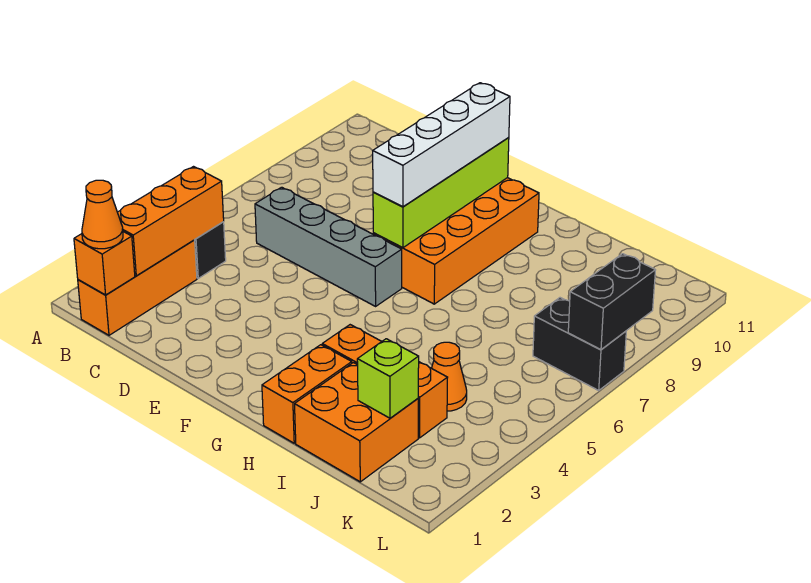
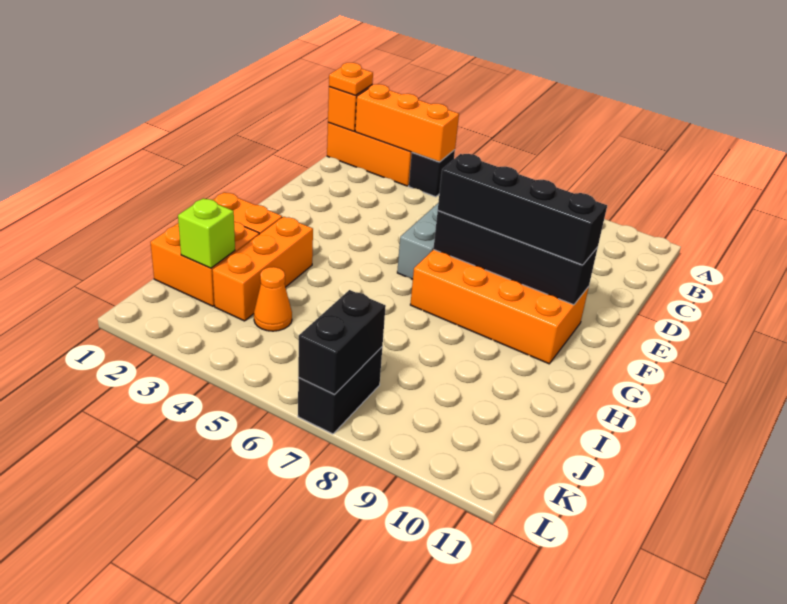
orange cone B1 level 3 -> orange plate B1 level 3
lime brick F7:F10 level 2 -> black brick F7:F10 level 2
white brick F7:F10 level 3 -> black brick F7:F10 level 3
black brick L7:L8 level 2 -> black brick K7:L7 level 2

